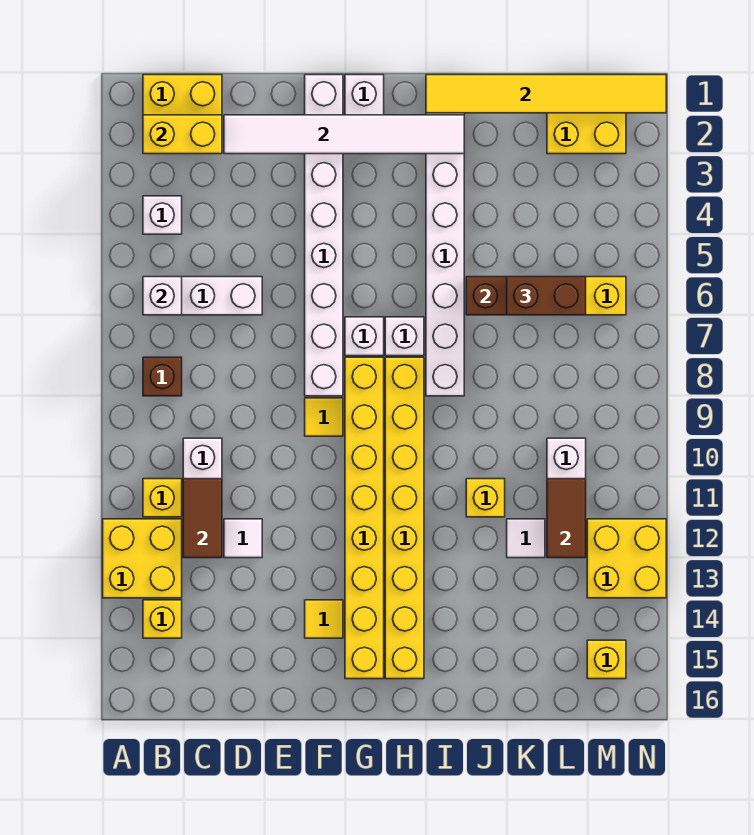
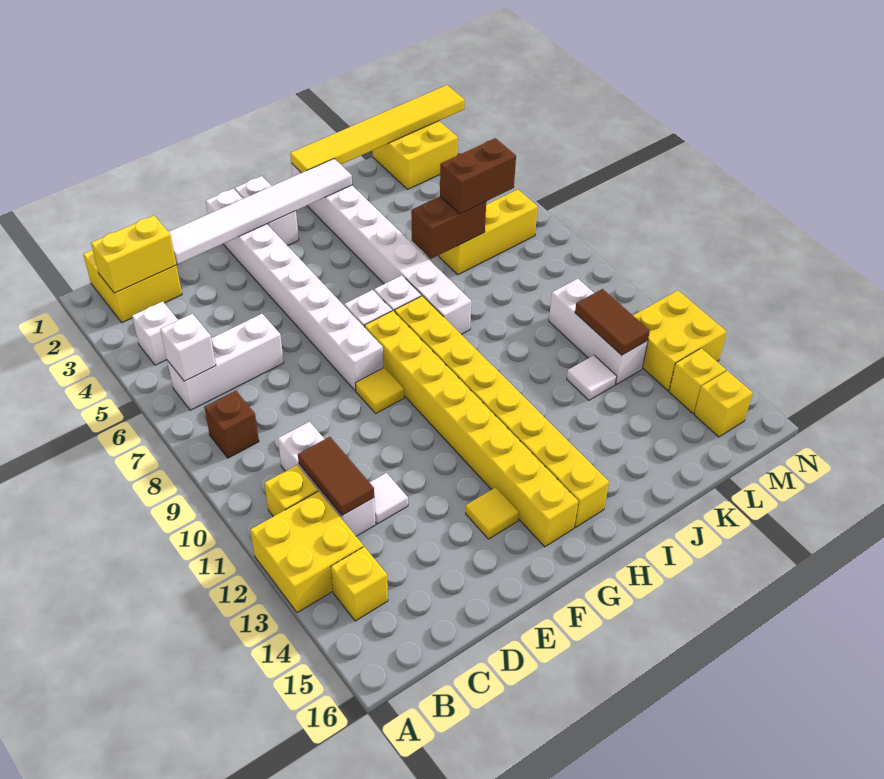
yellow brick J11 level 1 -> yellow brick M14 level 1

